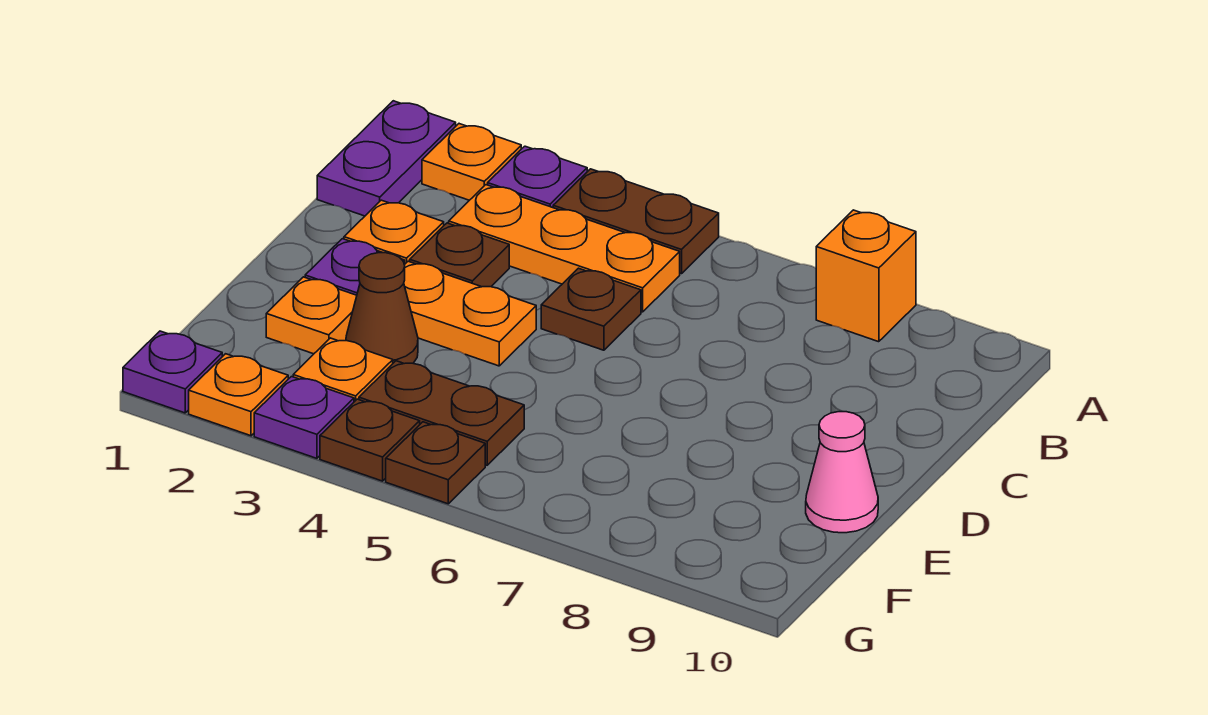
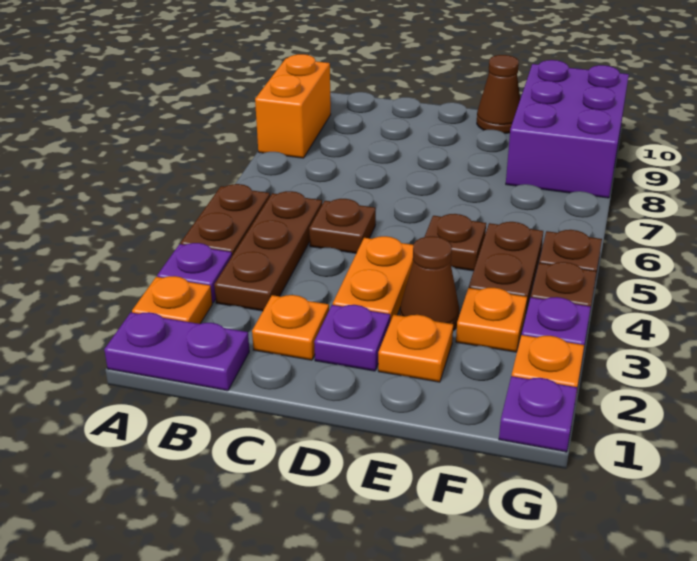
orange brick A8 level 1 -> orange brick A8:A9 level 1
orange plate B3:B5 level 1 -> brown plate B3:B5 level 1
brown plate C3 level 1 -> brown plate E5 level 1
pink cone E10 level 1 -> brown cone E10 level 1
none -> purple brick F8:G10 level 1

